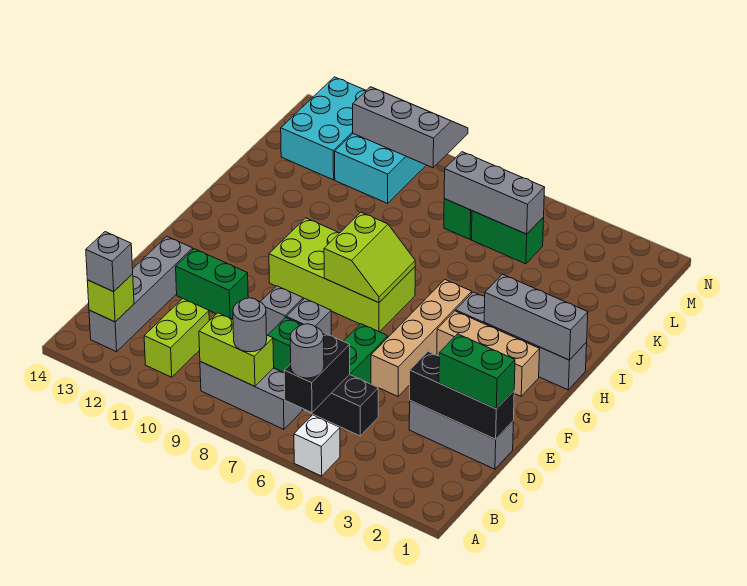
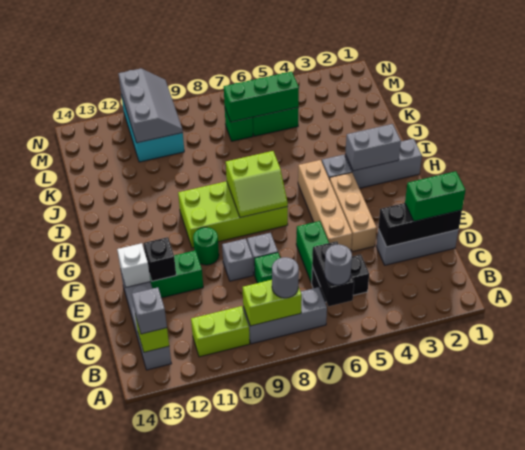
white brick A5 level 1 -> white brick E13 level 2
lime brick B11:C11 level 1 -> lime brick B10:B11 level 1
none -> black brick E12 level 2
none -> green round brick F10 level 1
tan brick G2:G4 level 1 -> tan brick E4:G4 level 1
lime slope G7:H8 level 2 top 8 -> lime slope G7:H8 level 2 top H
grey brick H1:H3 level 2 -> grey brick H2:H3 level 2
grey brick L5:L7 level 2 -> green brick L5:L7 level 2
cyan brick L12:N13 level 1 -> none
grey slope M9:N11 level 2 top M -> grey slope L10:N11 level 2 top 11

